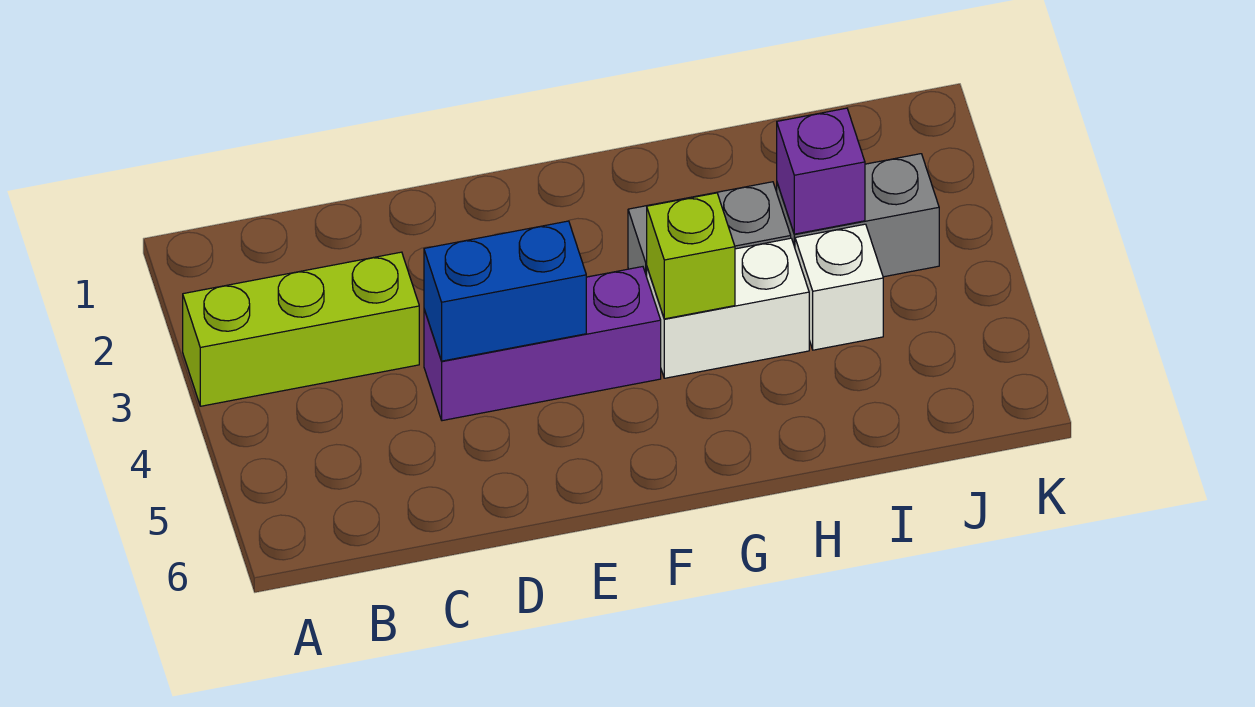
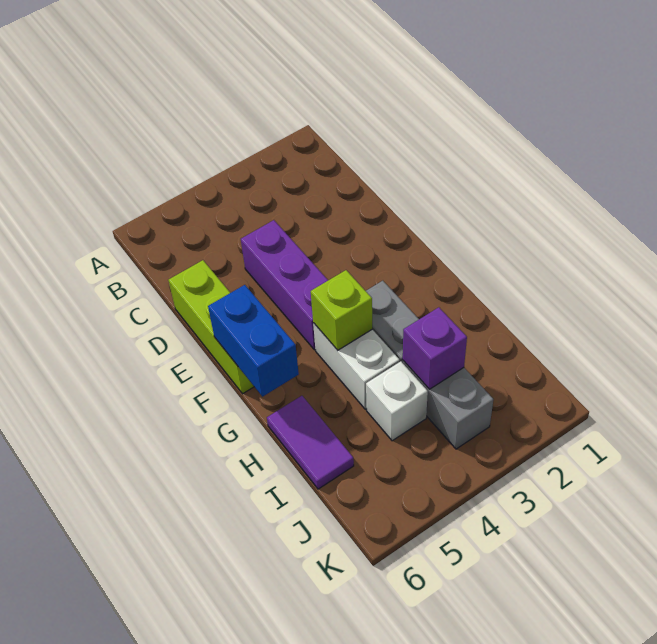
lime brick A3:C3 level 1 -> lime brick D6:F6 level 1
blue brick D4:E4 level 2 -> blue brick F6:G6 level 2
none -> purple tile H6:I6 level 1

